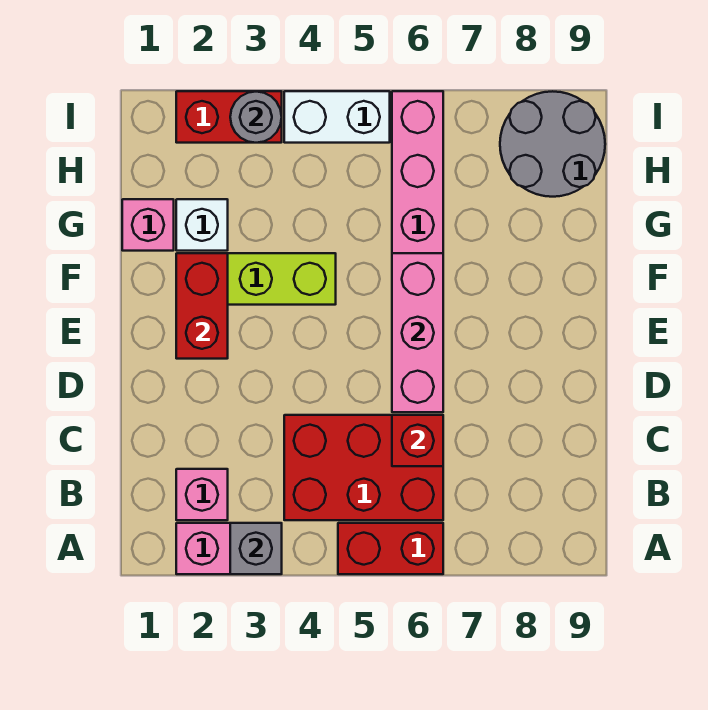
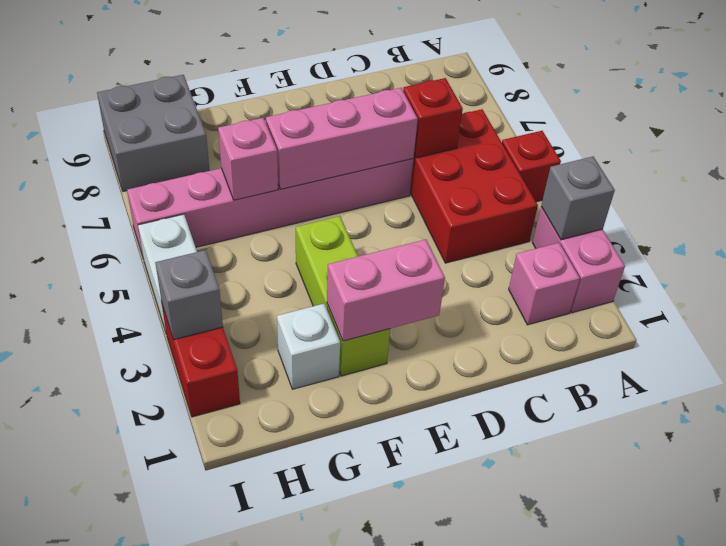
red brick A5:A6 level 1 -> red brick A5 level 1
red brick E2:F2 level 2 -> pink brick E2:F2 level 2
pink brick G1 level 1 -> pink brick G6 level 2
grey round brick H8:I9 level 1 -> grey brick H8:I9 level 1
grey round brick I3 level 2 -> grey brick I3 level 2

